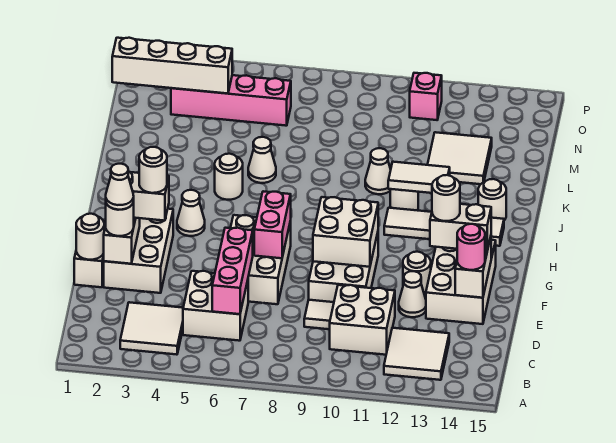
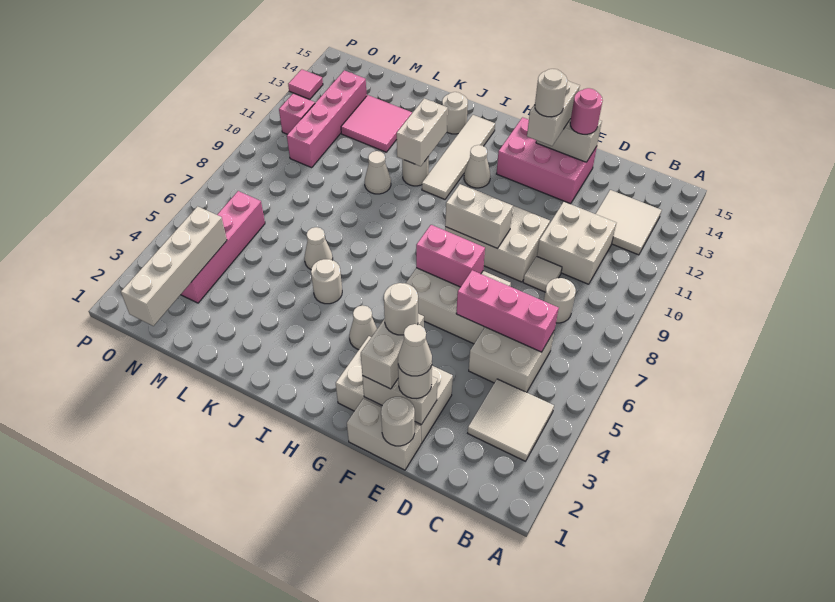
white cone E12 level 1 -> white cone H12 level 1
white brick E13:G14 level 1 -> pink brick E13:G14 level 1
white brick F9:G10 level 2 -> white brick F9:G9 level 2
white round brick F12 level 1 -> white round brick C8 level 1
white tile J11:J12 level 2 -> white brick J11:J12 level 2
white tile L12:M13 level 1 -> pink tile L12:M13 level 1
none -> pink brick N10:N13 level 1
none -> pink tile P13 level 1

